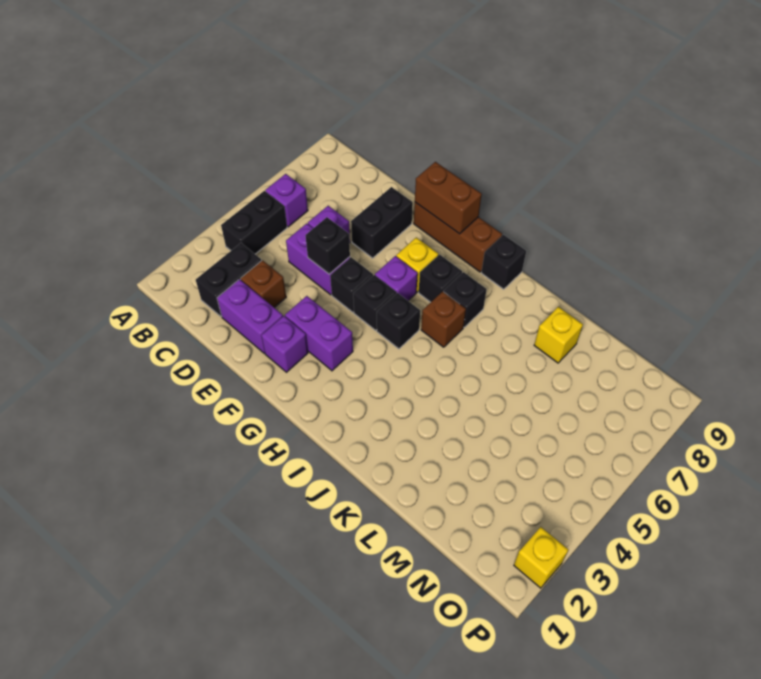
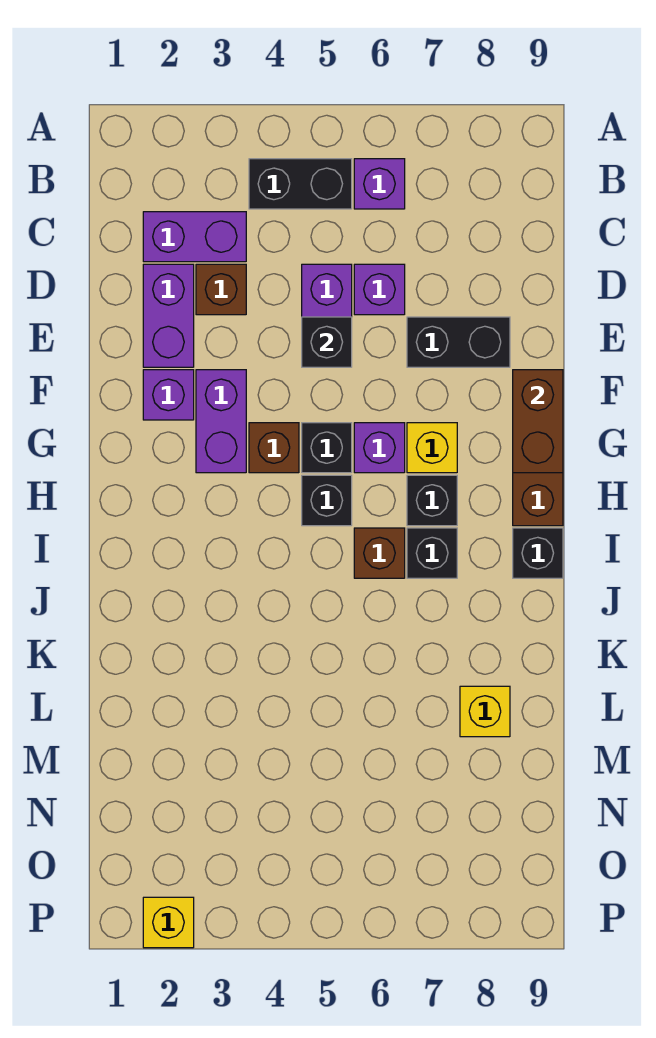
black brick C2:C3 level 1 -> purple brick C2:C3 level 1
black brick F5 level 1 -> none
none -> brown brick G4 level 1

